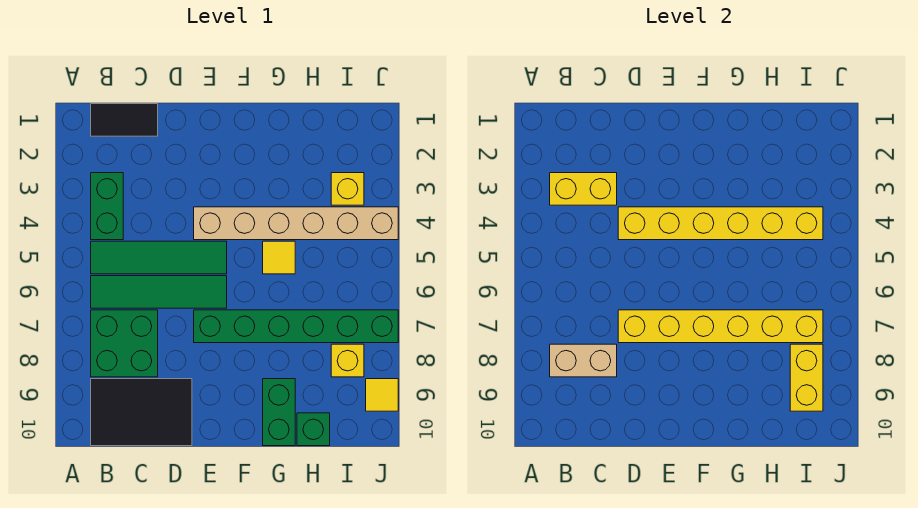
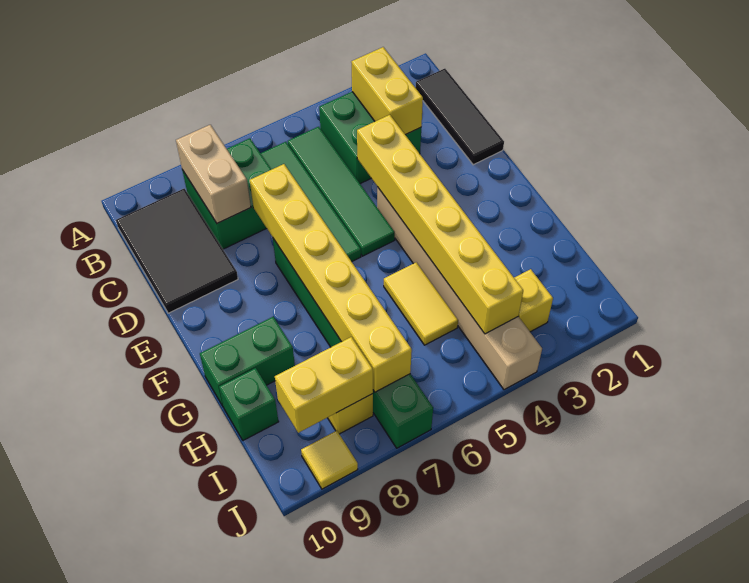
black tile B1:C1 level 1 -> black tile B1:D1 level 1
green brick B3:B4 level 1 -> green brick B3:C4 level 1
yellow tile G5 level 1 -> yellow tile G5:H5 level 1

